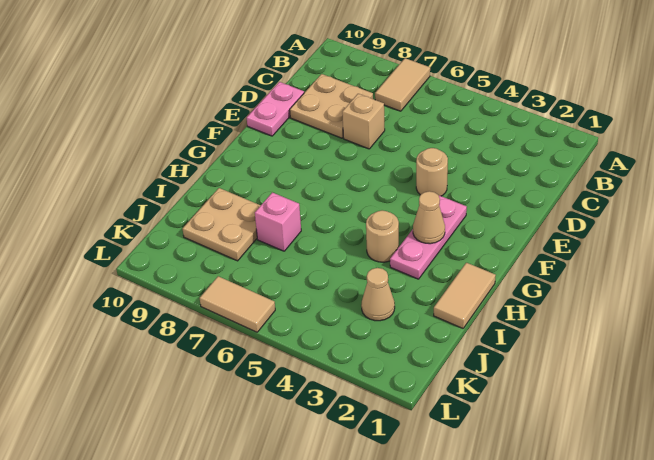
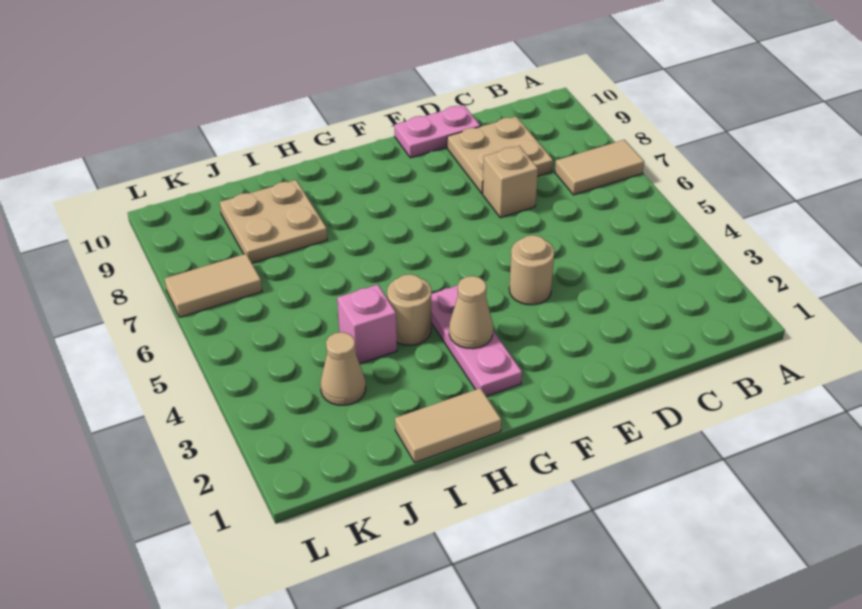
pink plate F3:H3 level 1 -> pink plate G2:G4 level 1
pink brick I7 level 1 -> pink brick I4 level 1
tan tile L6:L7 level 1 -> tan tile K7:L7 level 1

